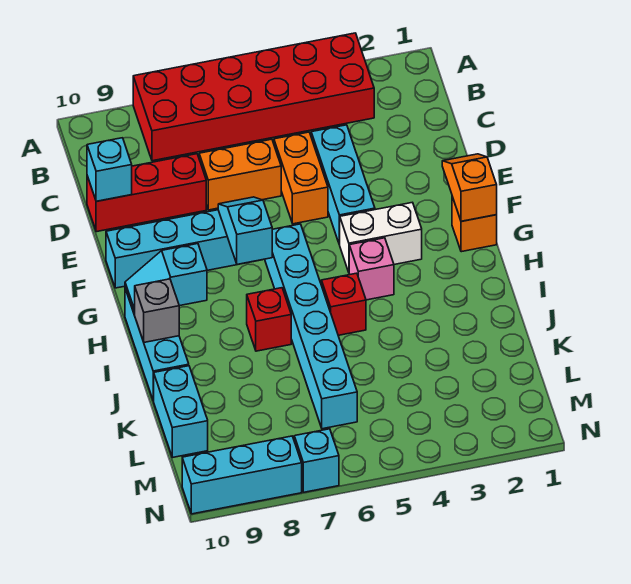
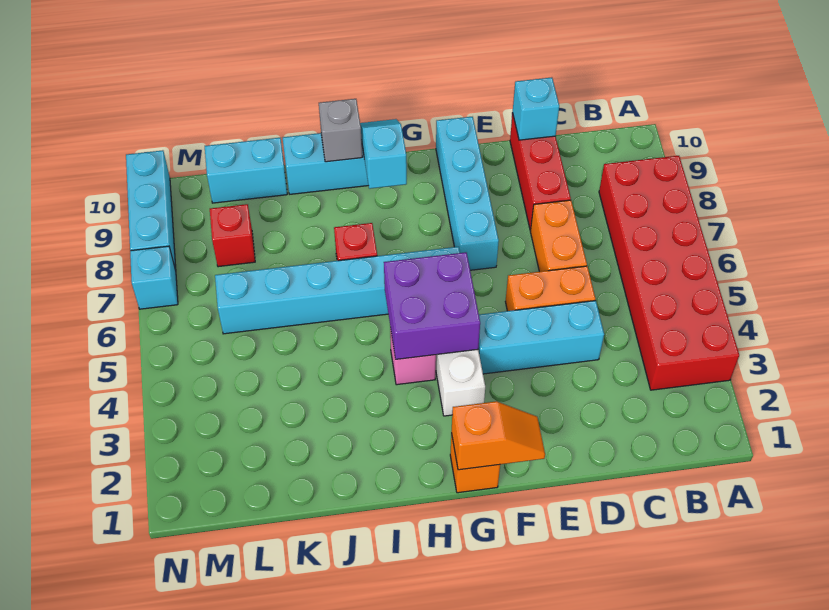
cyan slope F7:G7 level 2 top G -> none
none -> purple brick G4:H5 level 2
red brick I5 level 1 -> red brick L8 level 1

